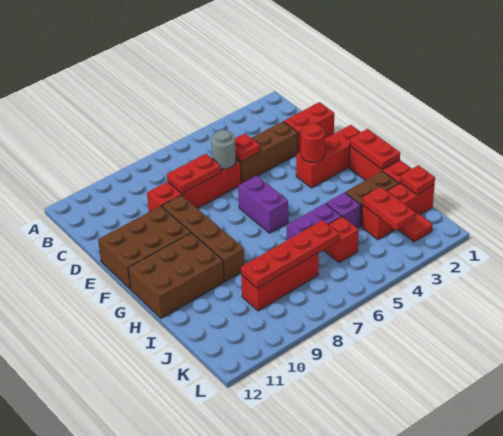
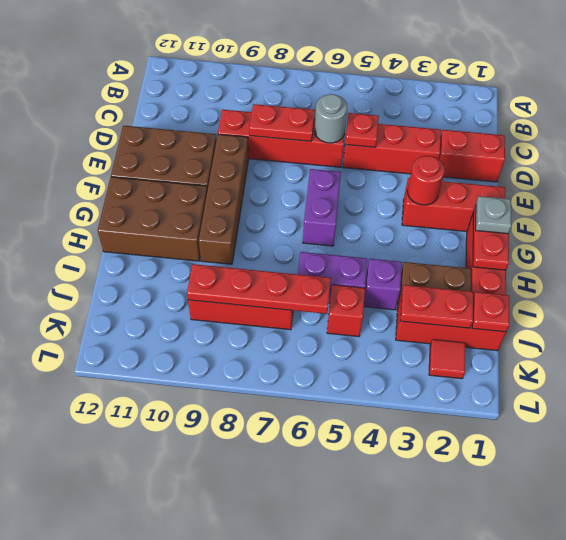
brown brick D3:D5 level 1 -> red brick D3:D5 level 1
none -> grey plate G1 level 3
red plate J3:K3 level 2 -> red plate J2:J3 level 2

